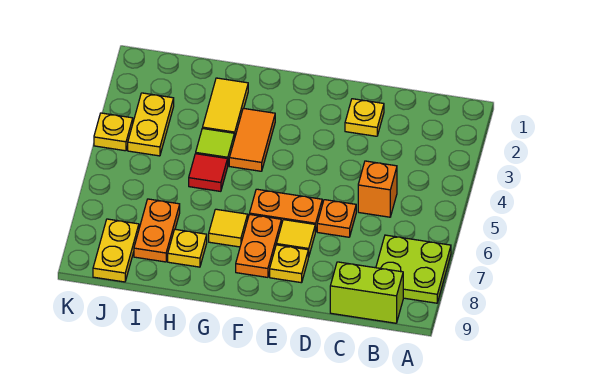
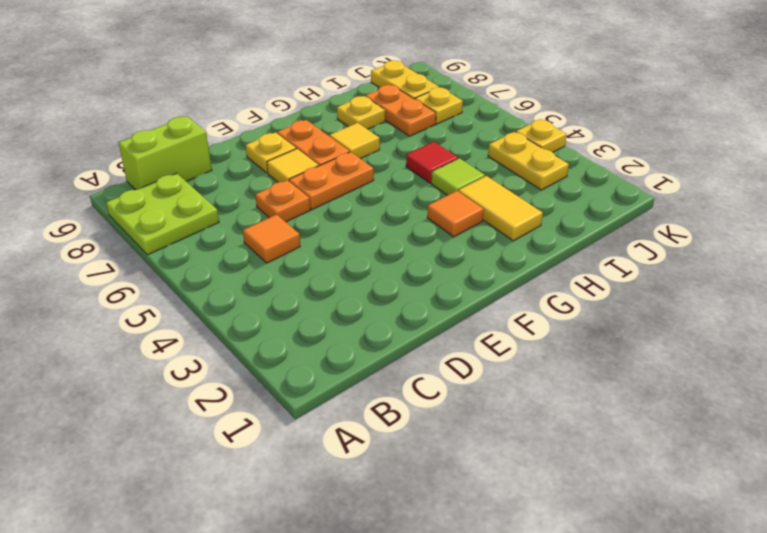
orange brick C5 level 1 -> orange tile C5 level 1
yellow plate D2 level 1 -> yellow plate J7 level 1
orange tile G3:G4 level 1 -> orange tile G3 level 1

